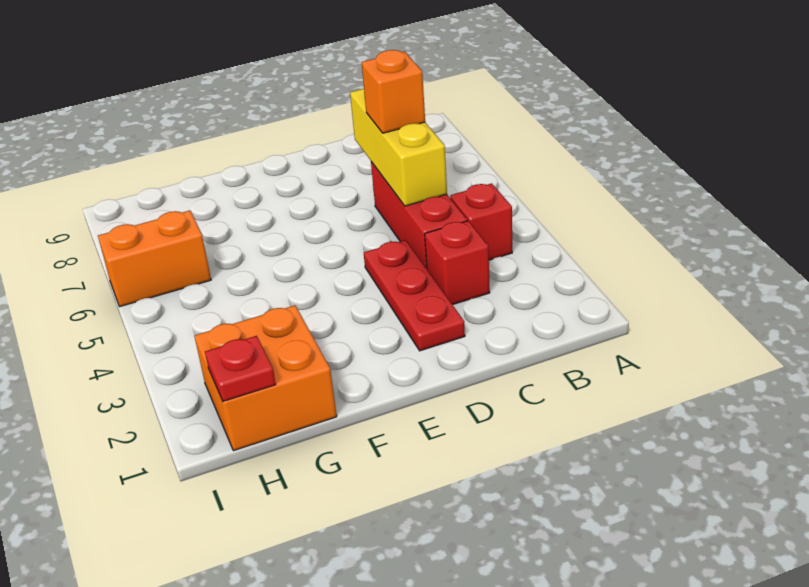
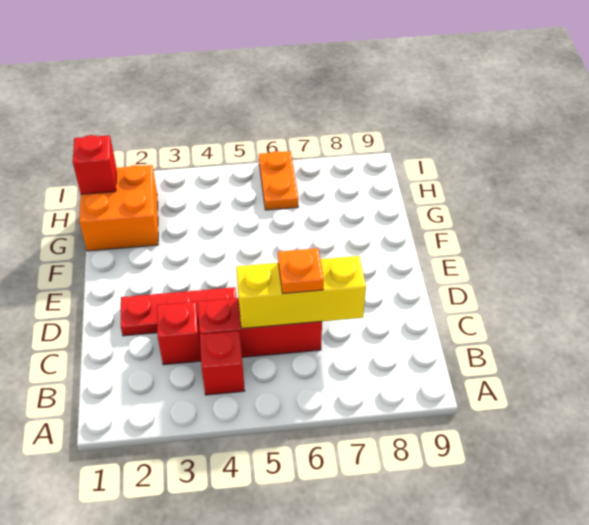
orange brick C6 level 3 -> orange plate C6 level 3
red plate H1 level 2 -> red brick H1 level 2
orange brick H6:I6 level 1 -> orange plate H6:I6 level 1

